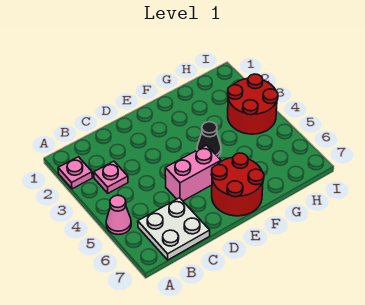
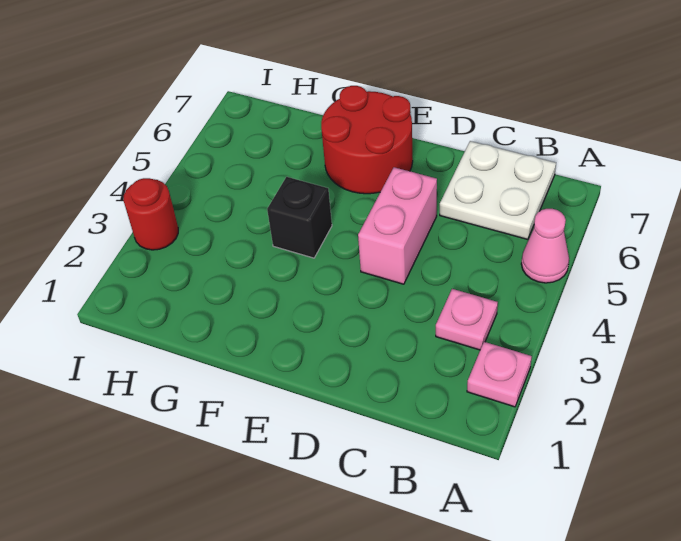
pink brick D5:E5 level 1 -> pink brick D4:D5 level 1
black cone F4 level 1 -> black brick F4 level 1
red round brick H3:I4 level 1 -> red round brick I3 level 1

